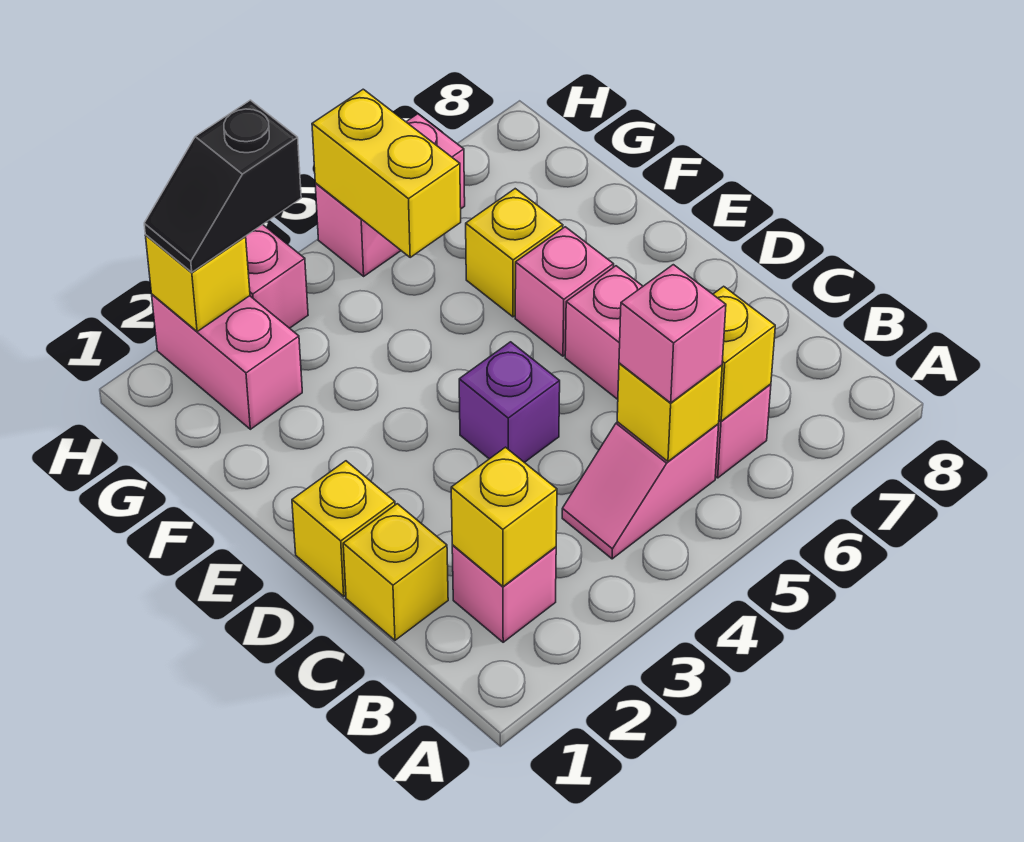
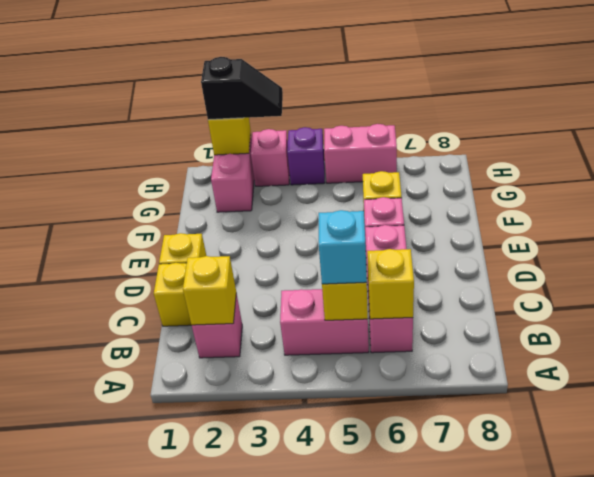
pink slope B4:B5 level 1 top 5 -> pink brick B4:B5 level 1
pink brick B5 level 3 -> cyan brick B5 level 3
purple brick D4 level 1 -> purple brick H4 level 1
yellow brick G5:H5 level 2 -> none
black slope H2:H3 level 3 top 3 -> black slope H2:H3 level 3 top 2

